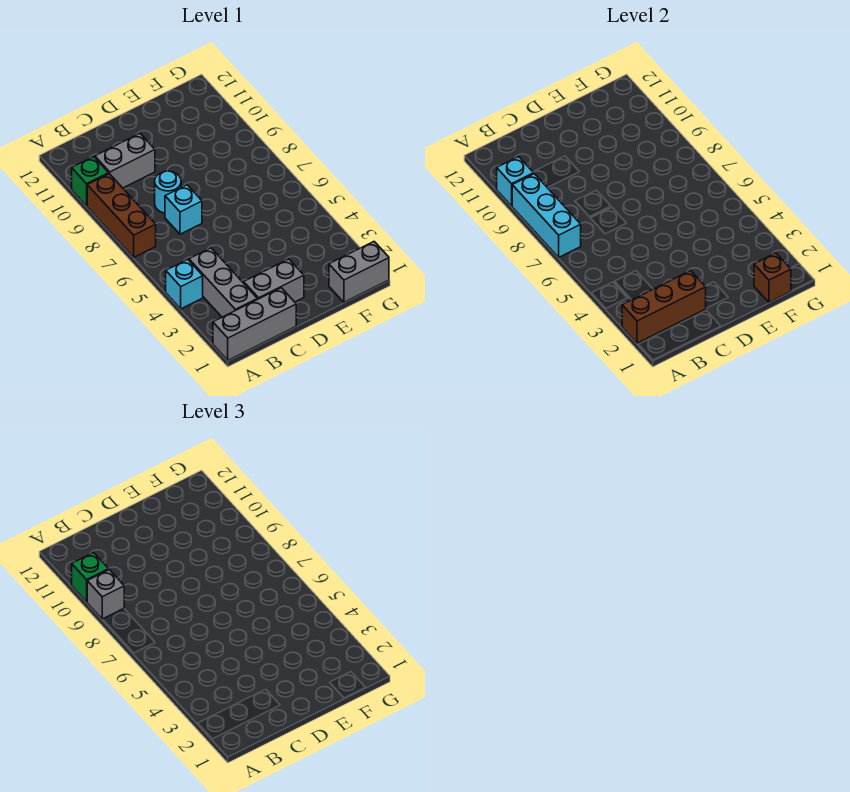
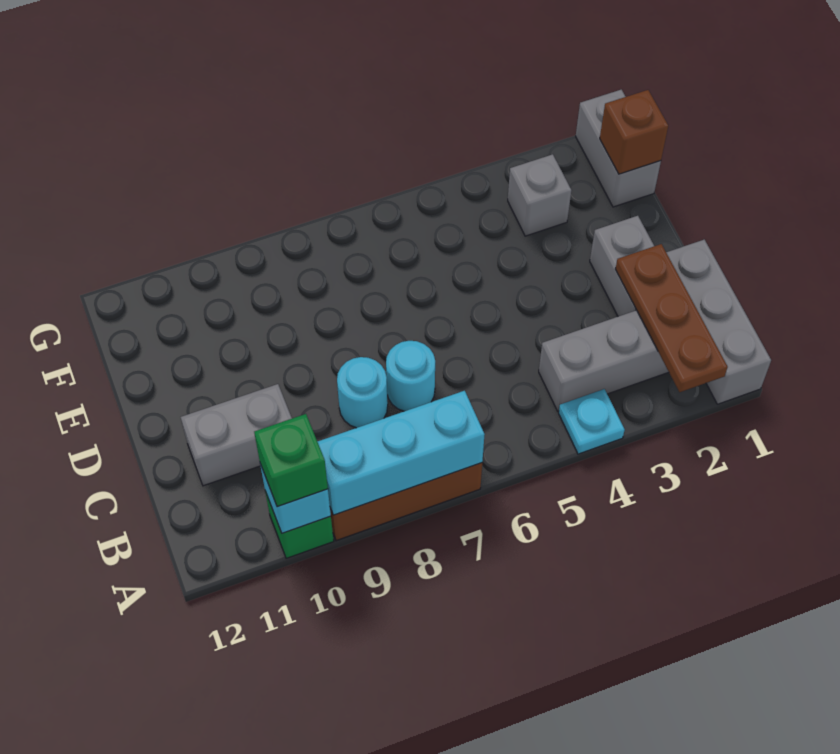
brown brick A2:C2 level 2 -> brown plate A2:C2 level 2
cyan brick A4 level 1 -> cyan plate A4 level 1
grey brick A9 level 3 -> grey brick F3 level 1
grey brick B10:C10 level 1 -> grey brick C10:C11 level 1
cyan brick C7 level 1 -> cyan round brick C7 level 1

